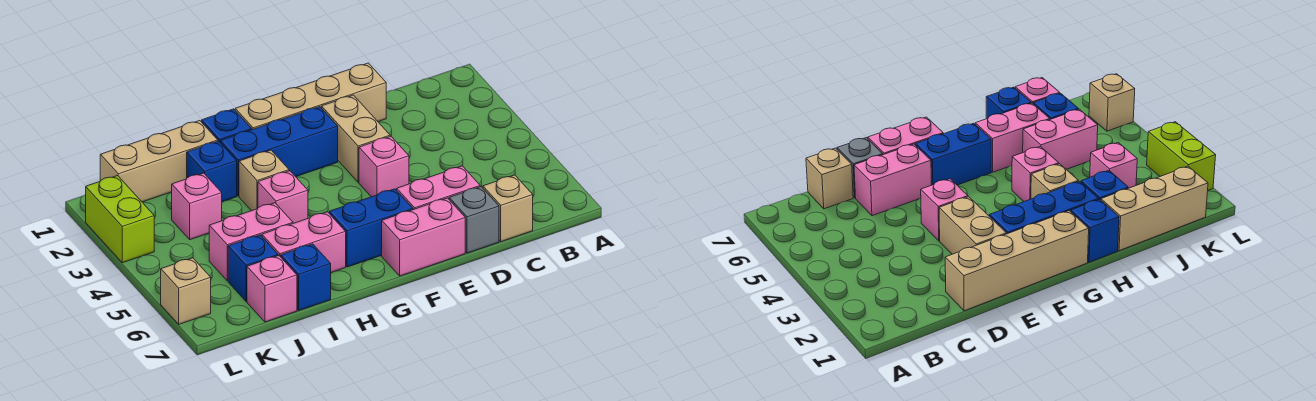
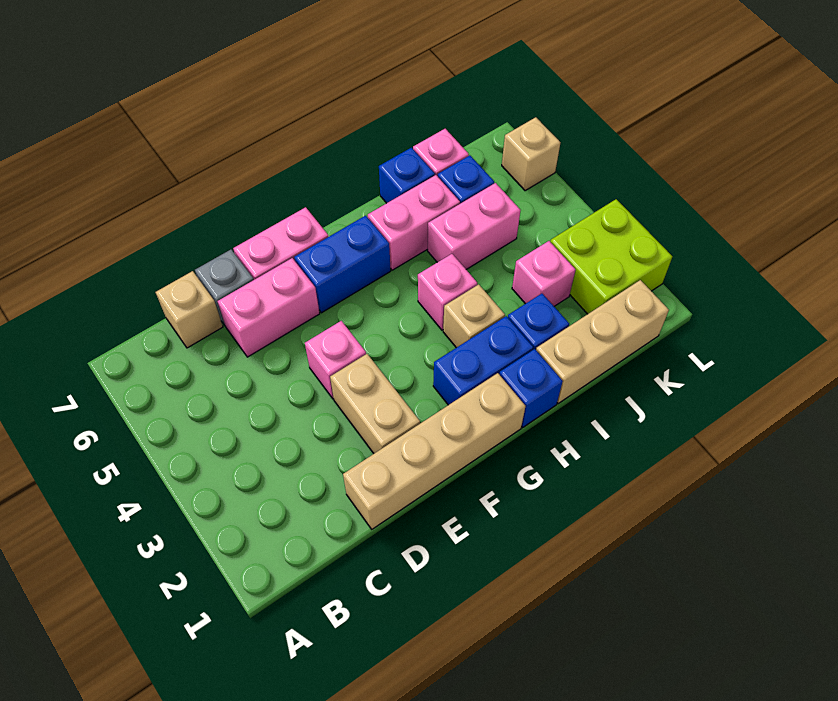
blue brick F2:H2 level 1 -> blue brick G2:H2 level 1
lime brick L2:L3 level 1 -> lime brick K2:L3 level 1

